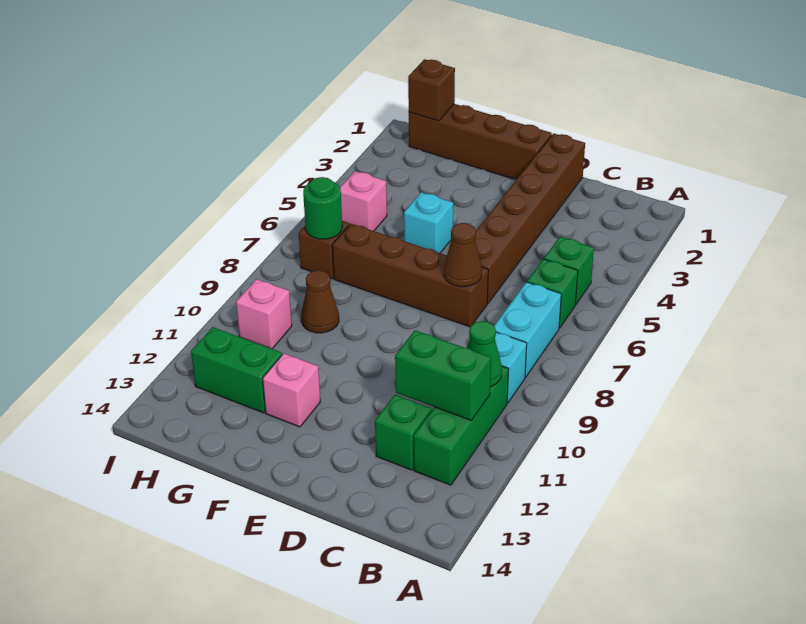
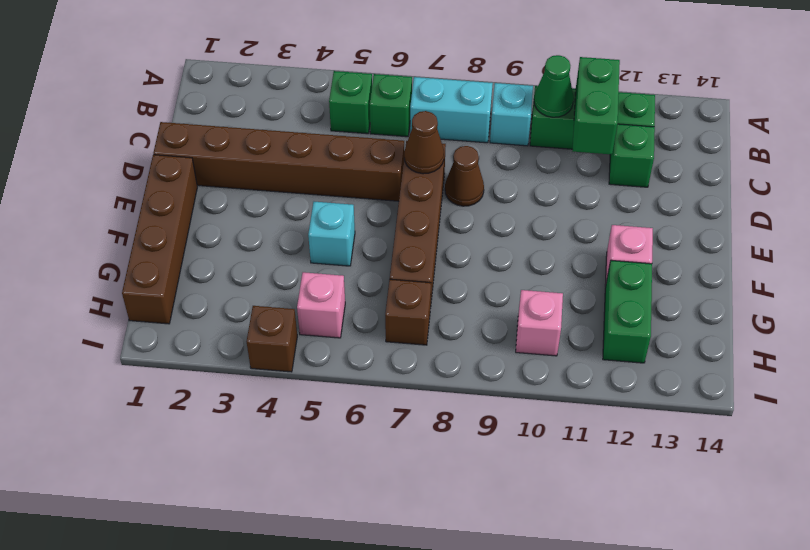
brown cone G9 level 1 -> brown cone D8 level 1
brown brick H1 level 2 -> brown brick I4 level 1
green round brick H7 level 2 -> none

